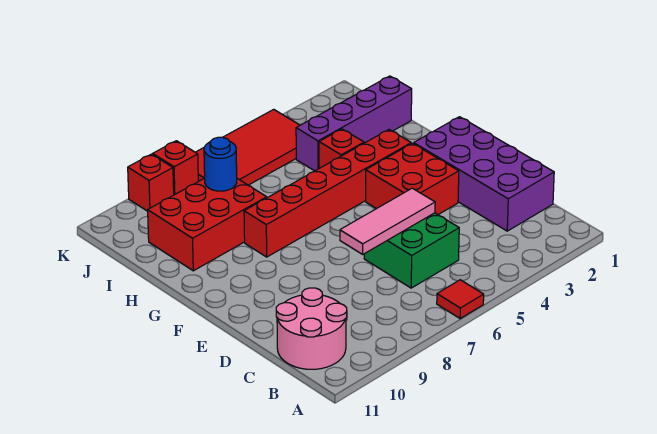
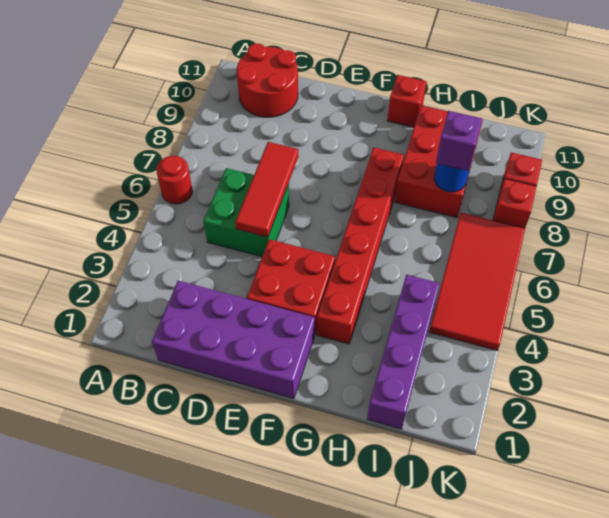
red tile A6 level 1 -> red round brick A6 level 1
pink round brick B10:C11 level 1 -> red round brick B10:C11 level 1
pink tile D5:D7 level 2 -> red tile D5:D7 level 2
red brick H4 level 1 -> red brick G11 level 1
none -> purple brick I8 level 3

